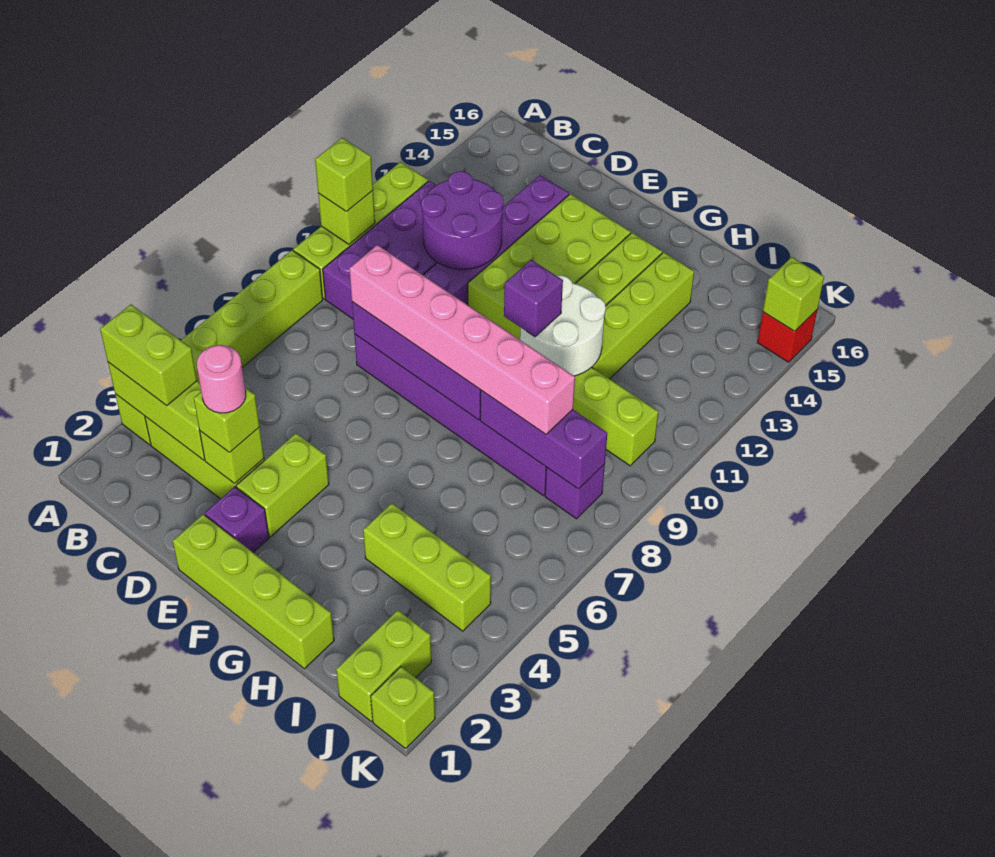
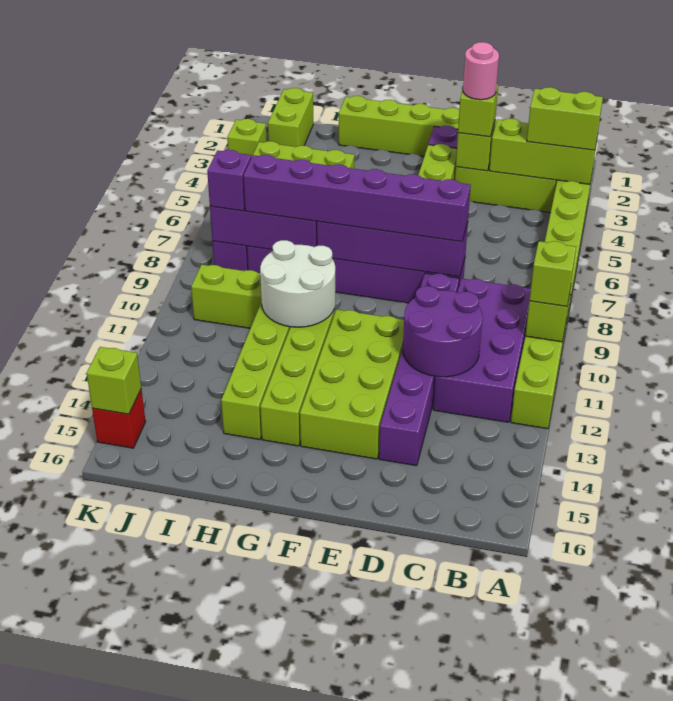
pink brick D8:I8 level 3 -> purple brick D8:I8 level 3
purple brick G10 level 3 -> purple brick J8 level 3
lime brick K1 level 1 -> lime brick K3 level 1

